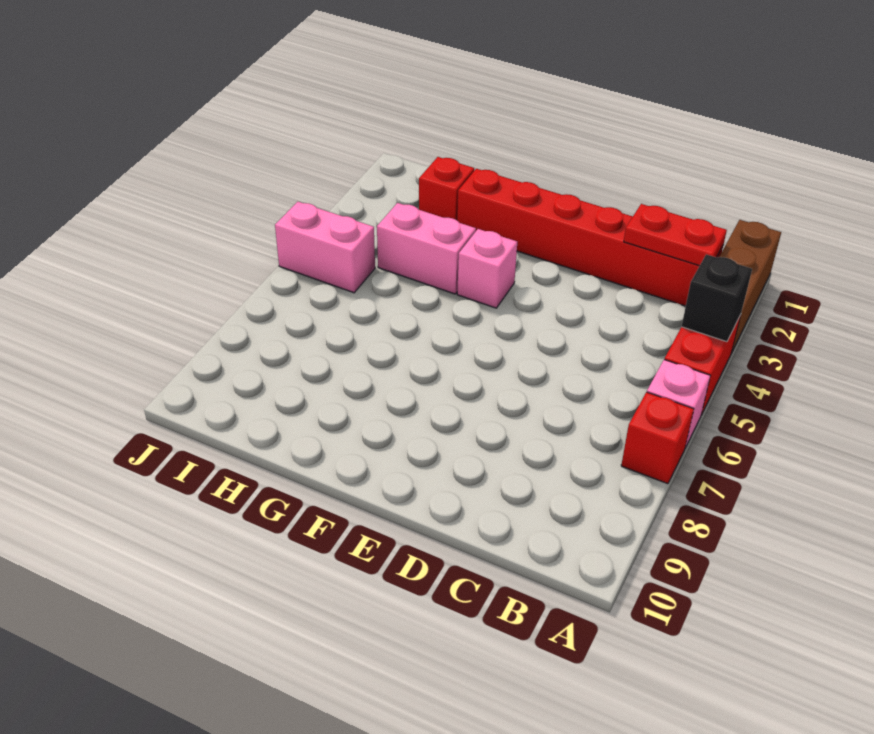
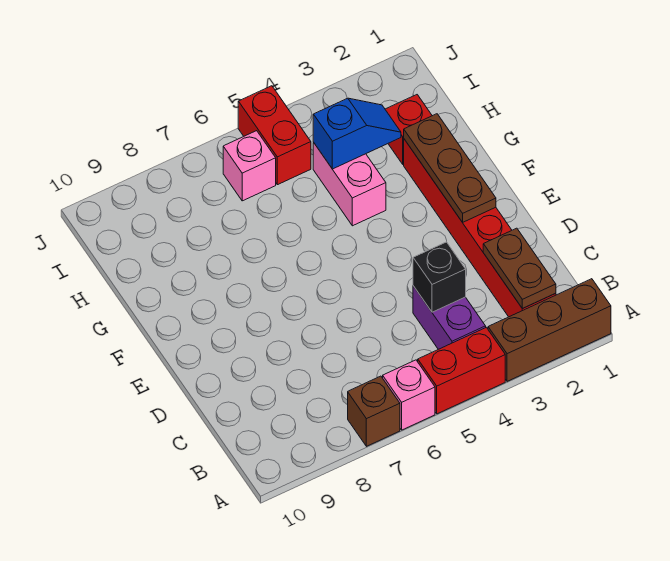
black brick A4 level 2 -> black brick C4 level 2
red brick A7 level 1 -> brown brick A7 level 1
red plate B2:C2 level 2 -> brown plate B2:C2 level 2
none -> purple brick B4:C4 level 1
none -> brown plate E2:G2 level 2
pink brick F4 level 1 -> pink brick I6 level 1
none -> blue slope H3:H4 level 2 top 4
pink brick I5:J5 level 1 -> red brick I5:J5 level 1

